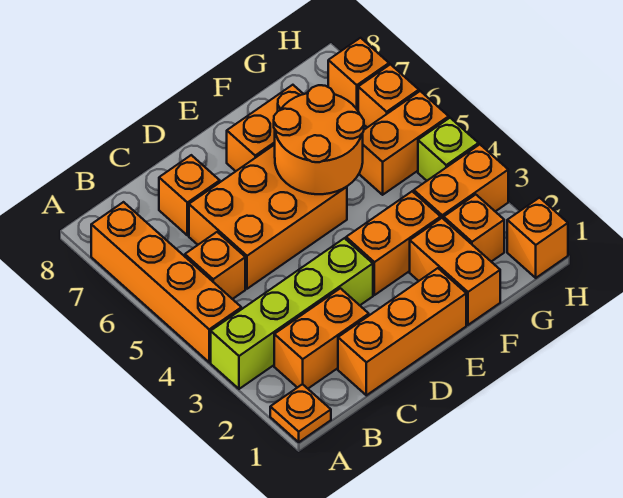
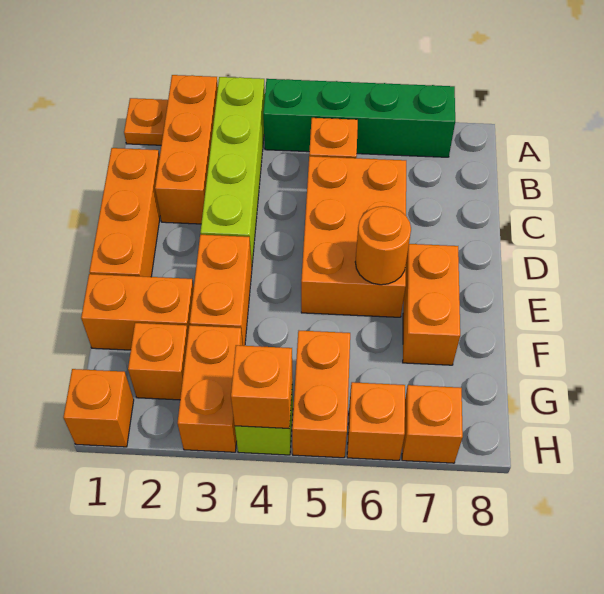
orange brick A4:A7 level 1 -> green brick A4:A7 level 1
orange brick B2:C2 level 1 -> orange brick A2:C2 level 1
orange brick C7 level 1 -> orange brick H4 level 2
orange round brick E5:F6 level 2 -> orange round brick E6 level 2

